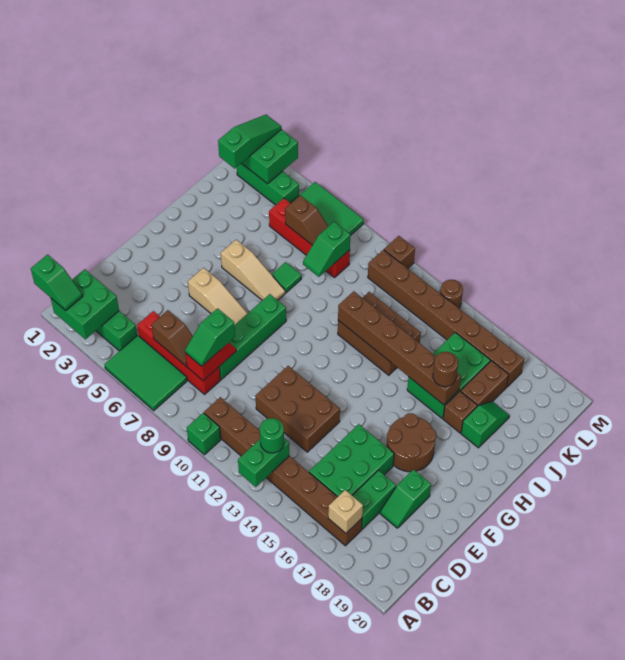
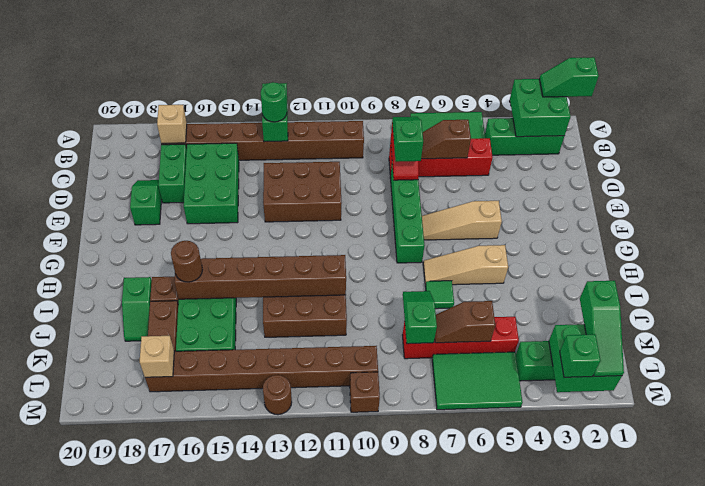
green brick A10 level 1 -> green brick M3 level 3
brown round brick F16:G17 level 1 -> none
none -> tan brick L17 level 2

